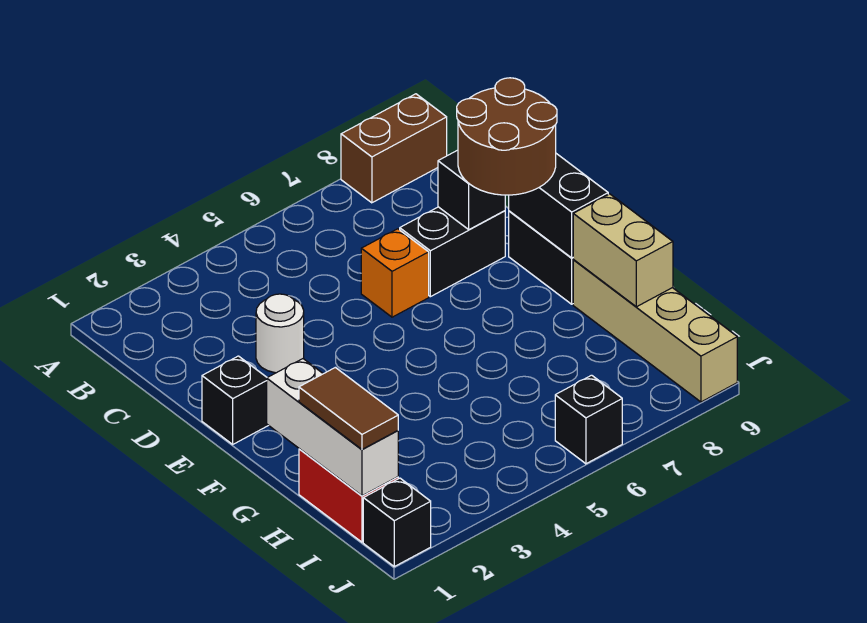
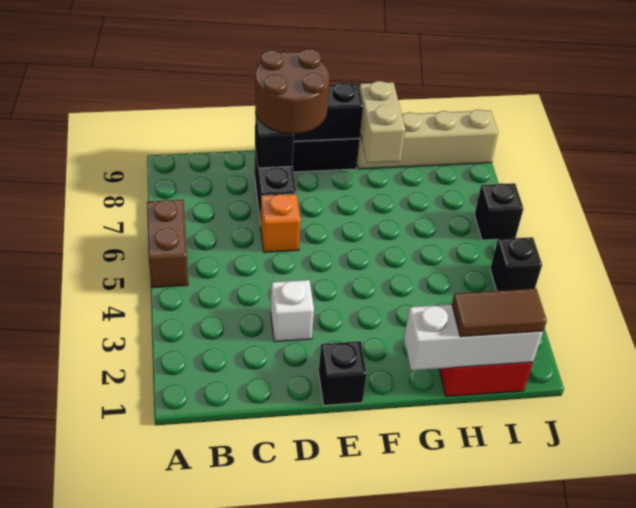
brown brick A8:A9 level 1 -> brown brick A5:A6 level 1
white round brick D3 level 1 -> white brick D3 level 1
tan brick G9:H9 level 2 -> tan brick G8:G9 level 2
black brick J1 level 1 -> black brick J4 level 1

